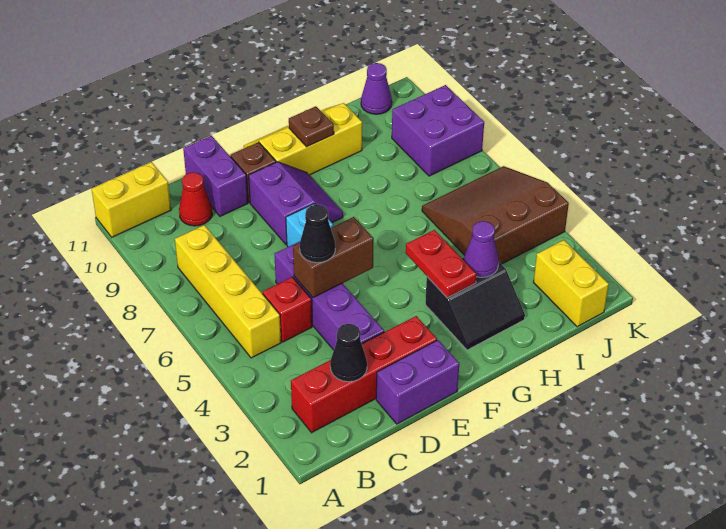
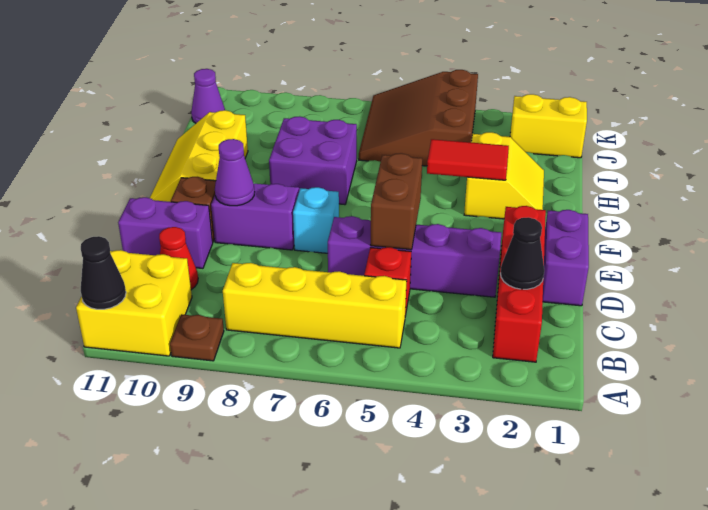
yellow brick A11:B11 level 1 -> yellow brick A10:B11 level 1
black cone D5 level 3 -> black cone A11 level 2
black slope G2:H3 level 1 top 3 -> yellow slope G2:H3 level 1 top 3
red plate G3:G4 level 2 -> red tile G3:G4 level 2
brown plate G10 level 2 -> brown plate A9 level 1
purple cone H3 level 2 -> purple cone E9 level 2
purple brick J8:K9 level 1 -> purple brick G7:H8 level 1

